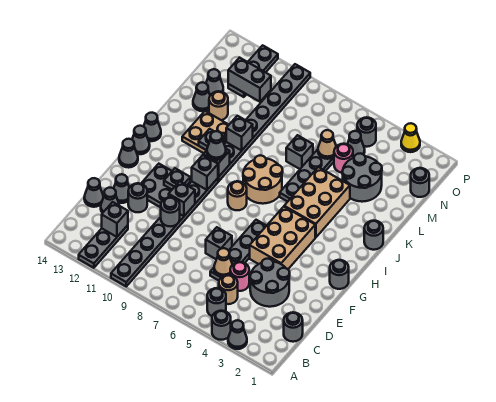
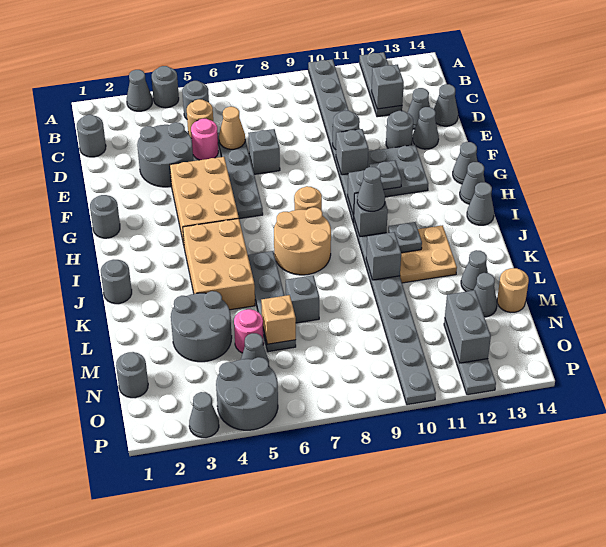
tan round brick L12 level 1 -> tan round brick M14 level 1
tan cone M6 level 2 -> tan brick M6 level 2
grey brick N11:N12 level 2 -> grey brick N12:O12 level 2
grey round brick O5 level 1 -> grey round brick O4:P5 level 1
yellow cone P3 level 1 -> grey cone P3 level 1

